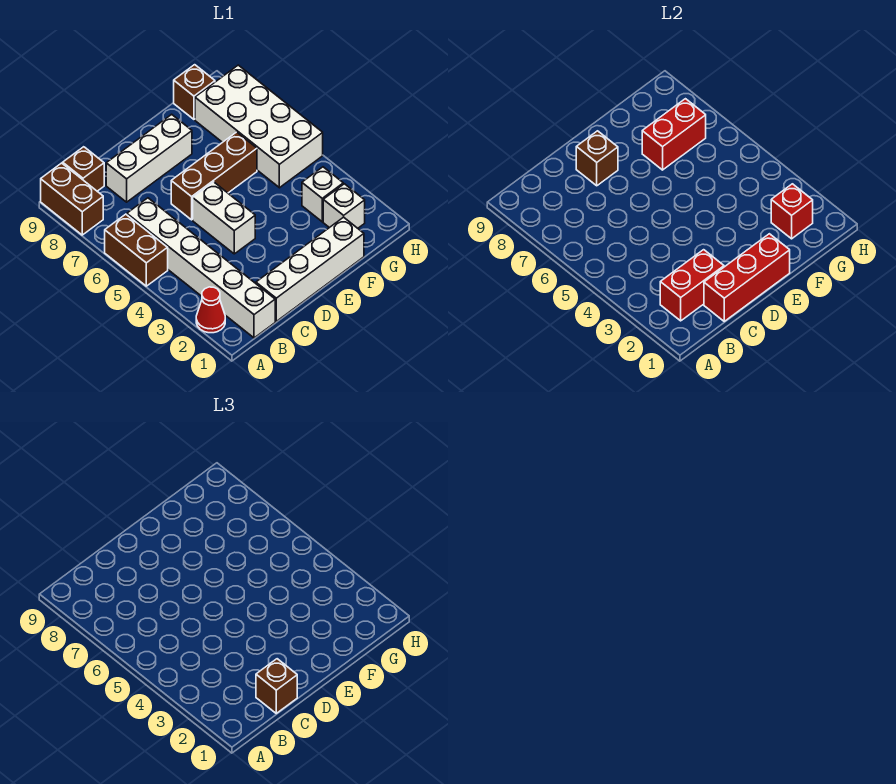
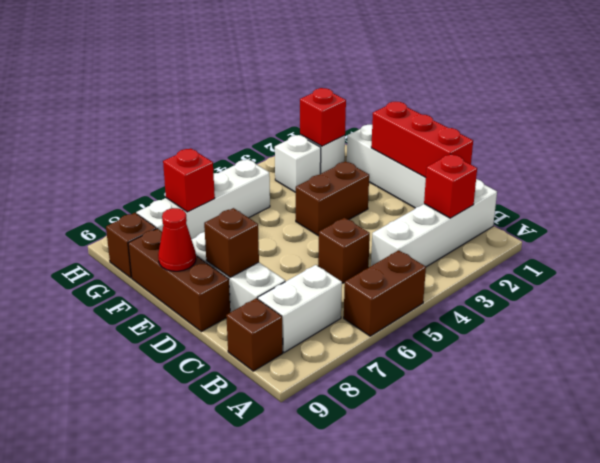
red cone A2 level 1 -> red cone E9 level 2
brown brick A8:A9 level 1 -> brown brick E3:E4 level 1
white brick B1:B6 level 1 -> white brick B1:B4 level 1
red brick B2:C2 level 2 -> red brick B2 level 2
brown brick C1 level 3 -> brown brick C5 level 1
white brick D4:D5 level 1 -> white brick B7:B8 level 1
brown brick D6:F6 level 1 -> brown brick D9:F9 level 1
red brick F7:G7 level 2 -> red brick G7 level 2
white brick G5:H8 level 1 -> white brick G5:G8 level 1

